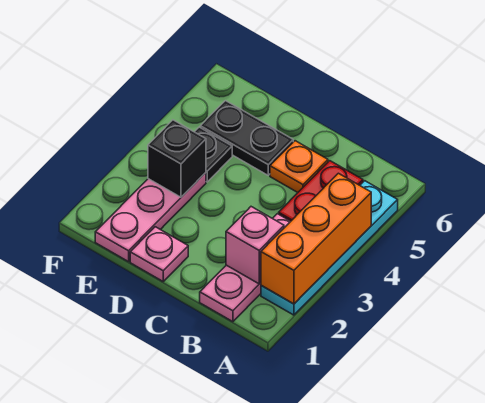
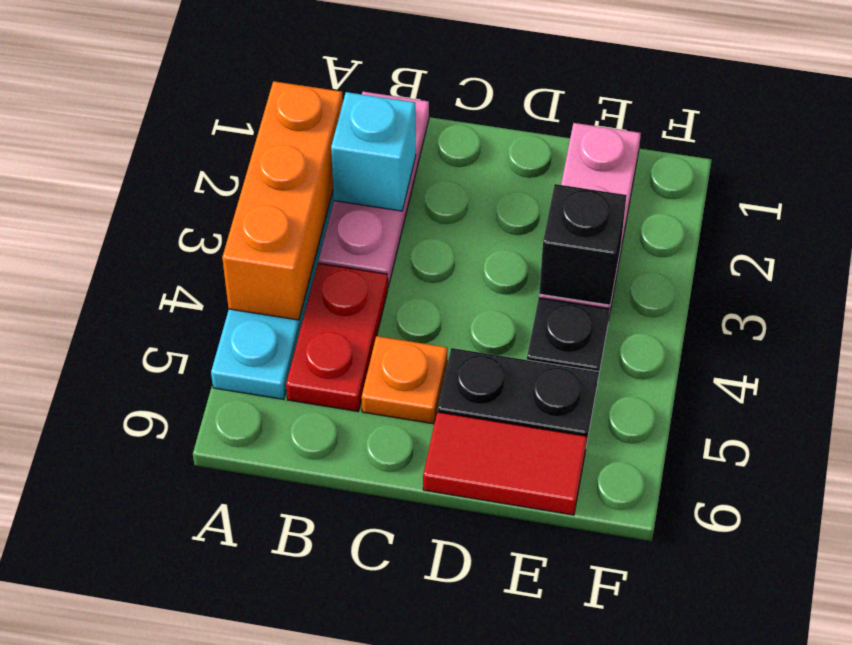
pink brick B2 level 2 -> cyan brick B2 level 2
pink plate D1 level 1 -> none
none -> red tile D6:E6 level 1

